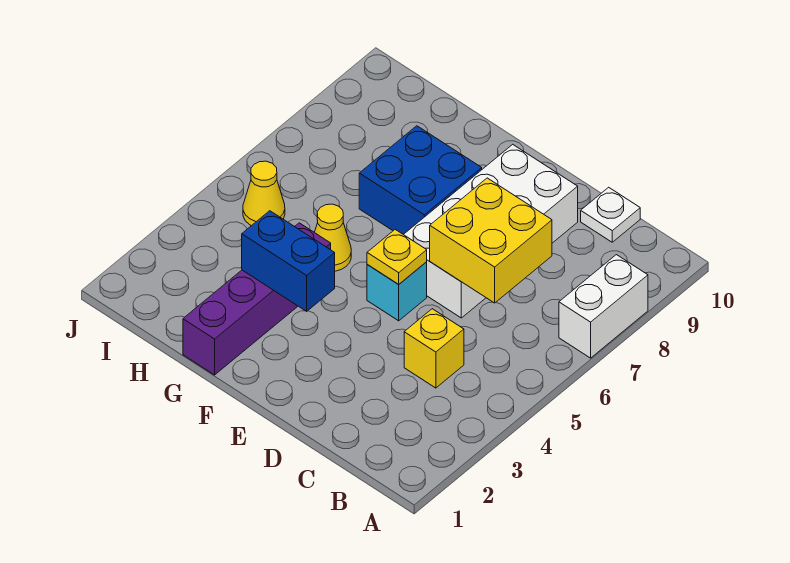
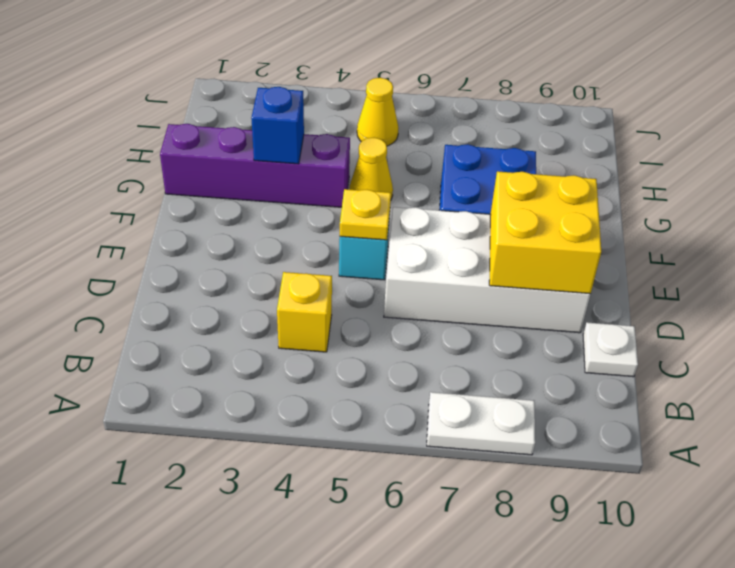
white brick A7:A8 level 1 -> white plate A7:A8 level 1
yellow brick C6:D7 level 2 -> yellow brick D8:E9 level 2
blue brick F3:G3 level 2 -> blue brick G3 level 2

